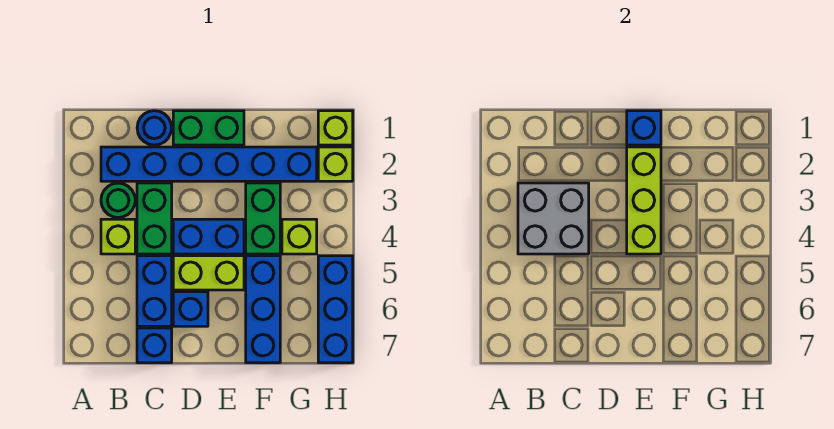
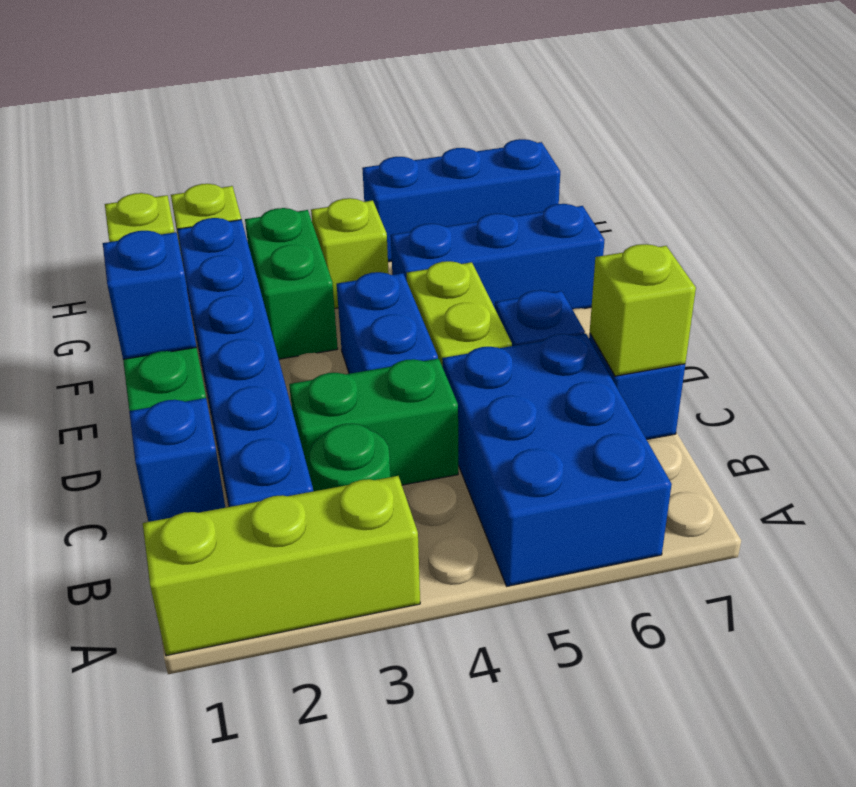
grey brick B3:C4 level 2 -> none
lime brick B4 level 1 -> lime brick C7 level 2
blue round brick C1 level 1 -> blue brick C1 level 1
blue brick C5:C6 level 1 -> blue brick A5:C6 level 1
lime brick E2:E4 level 2 -> lime brick A1:A3 level 1
green brick F3:F4 level 1 -> green brick F3:G3 level 1

